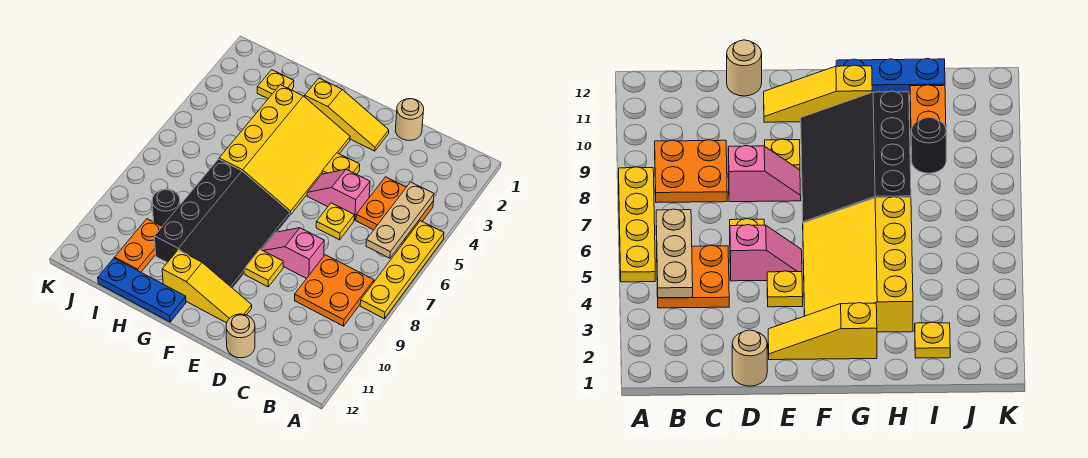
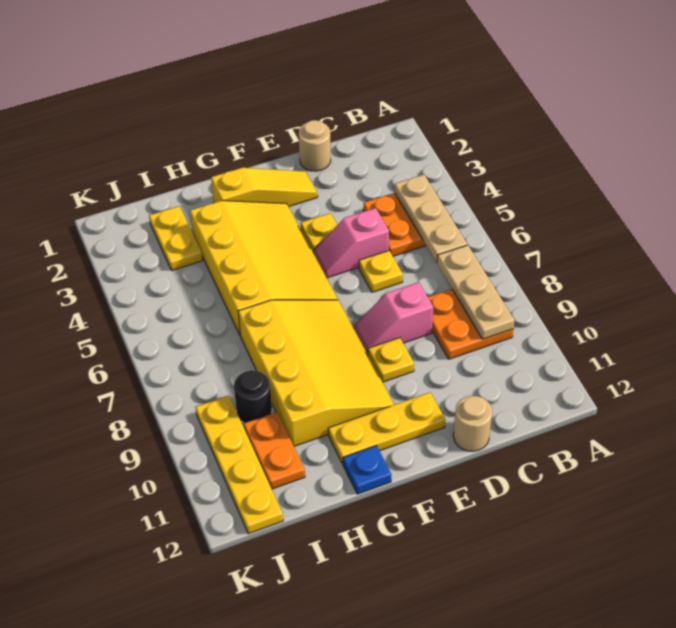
yellow plate A5:A8 level 1 -> yellow plate J9:J12 level 1
none -> tan plate B7:B9 level 2
yellow slope E11:G11 level 1 top G -> yellow plate E11:G11 level 1
black slope F7:H10 level 1 top H -> yellow slope F7:H10 level 1 top H
blue plate G12:I12 level 1 -> blue plate G12 level 1
yellow plate I2 level 1 -> yellow plate I2:I3 level 1

